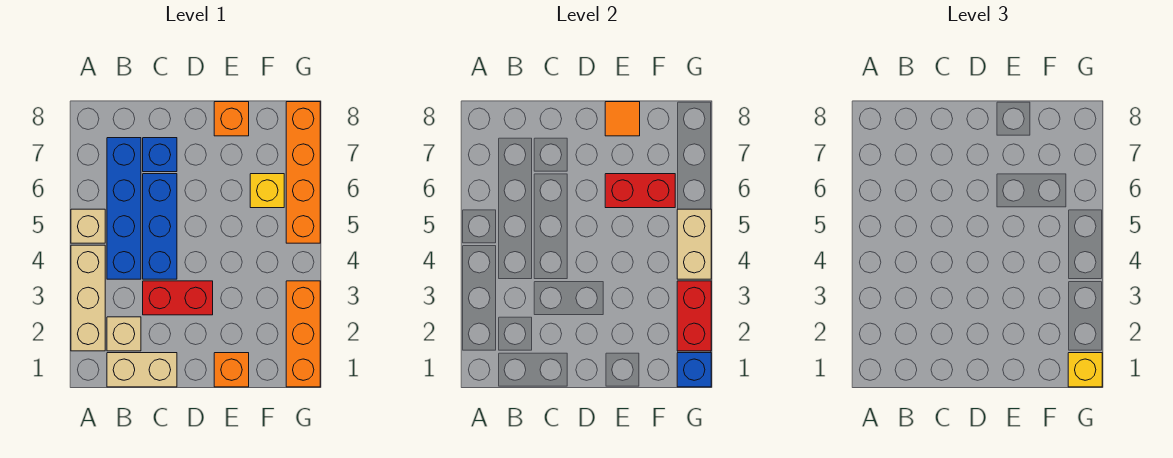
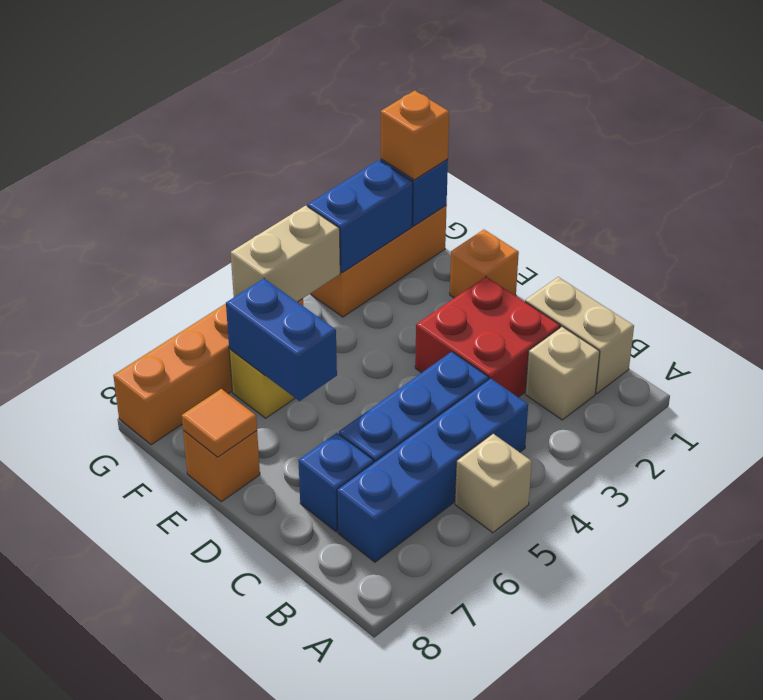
tan brick A2:A4 level 1 -> none
red brick C3:D3 level 1 -> red brick C2:D3 level 1
red brick E6:F6 level 2 -> blue brick E6:F6 level 2
yellow brick G1 level 3 -> orange brick G1 level 3
red brick G2:G3 level 2 -> blue brick G2:G3 level 2

